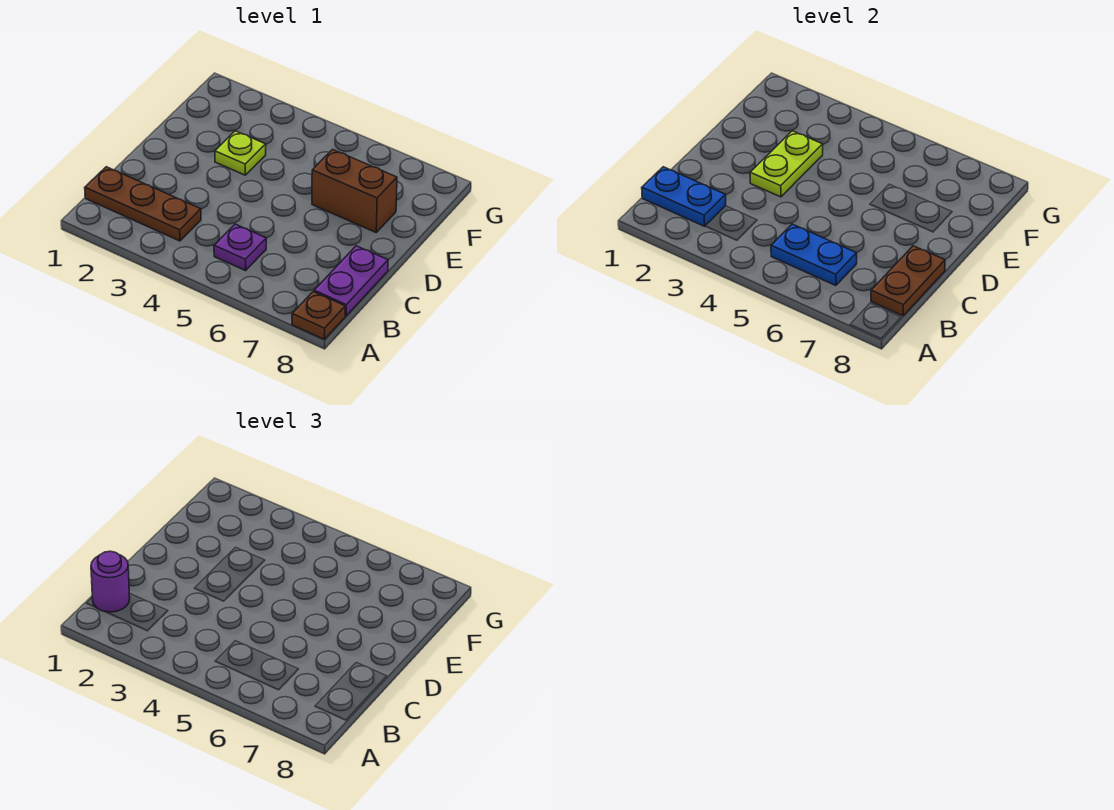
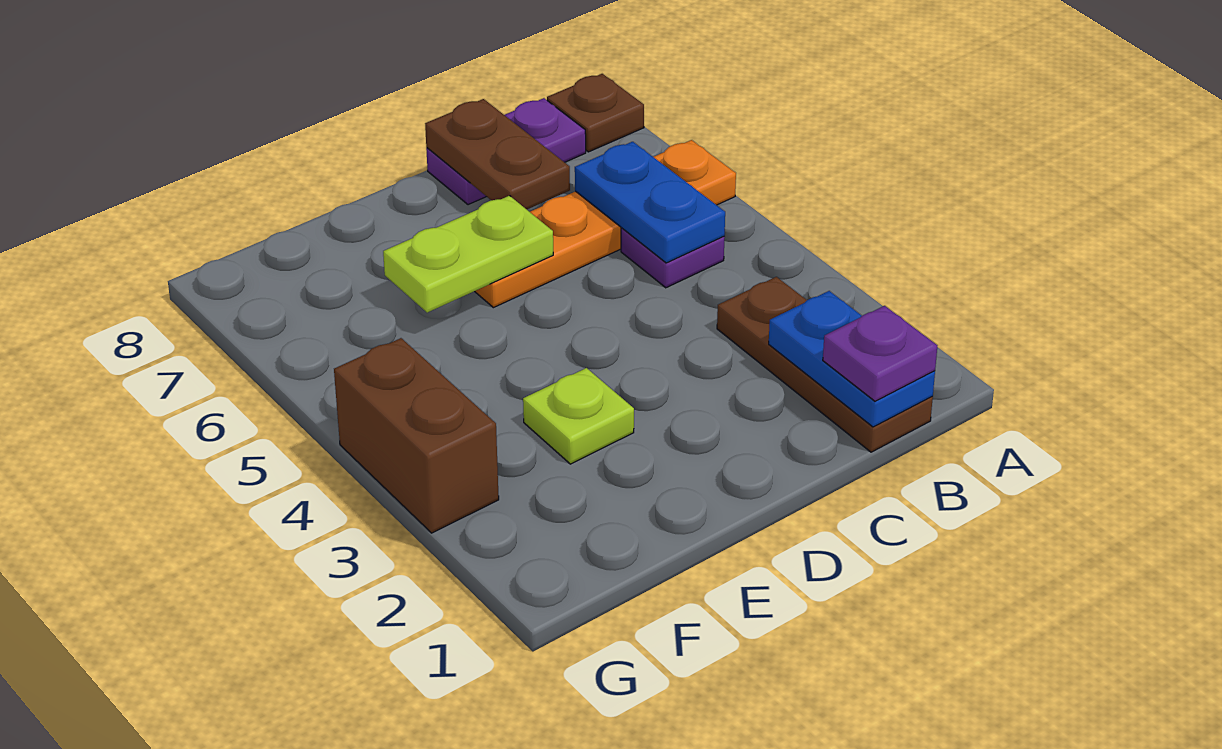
none -> orange plate A6:D6 level 1
purple round brick B1 level 3 -> purple plate B1 level 3
brown plate B8:C8 level 2 -> brown plate C7:C8 level 2
lime plate D3:E3 level 2 -> lime plate D6:E6 level 2
brown brick E6:E7 level 1 -> brown brick G3:G4 level 1

